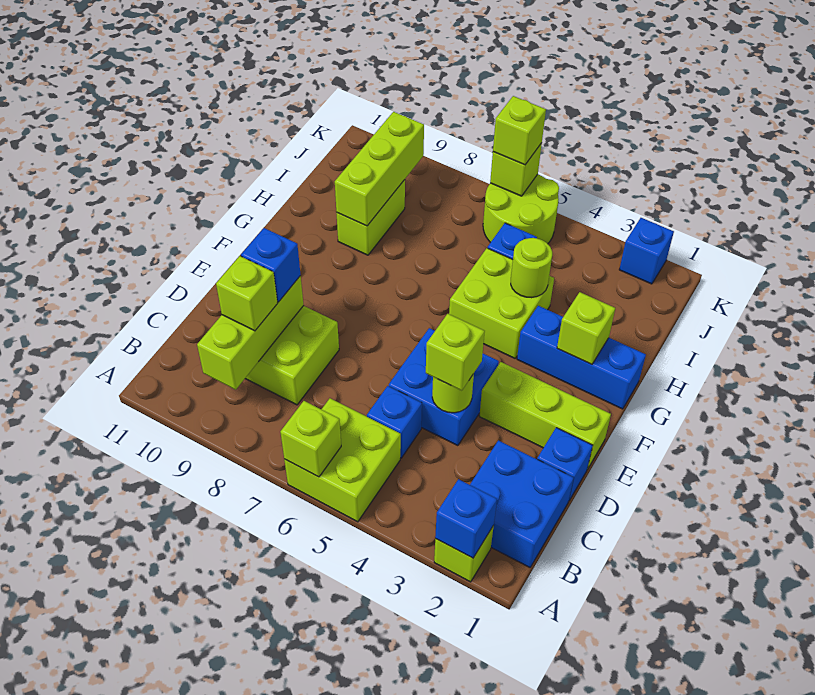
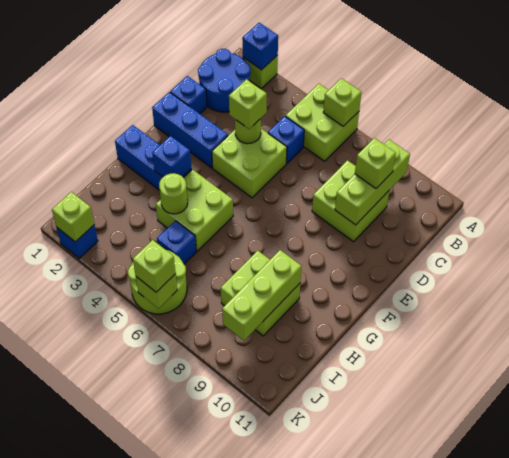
blue brick B1:C2 level 1 -> blue round brick B1:C2 level 1
blue brick D4:E5 level 1 -> lime brick D4:E5 level 1
blue brick D9 level 3 -> blue brick G3 level 2
lime brick E1:E3 level 1 -> blue brick E1:E3 level 1
lime brick G2 level 2 -> lime brick K2 level 2
lime brick H9:I9 level 1 -> lime brick H8:I9 level 1

